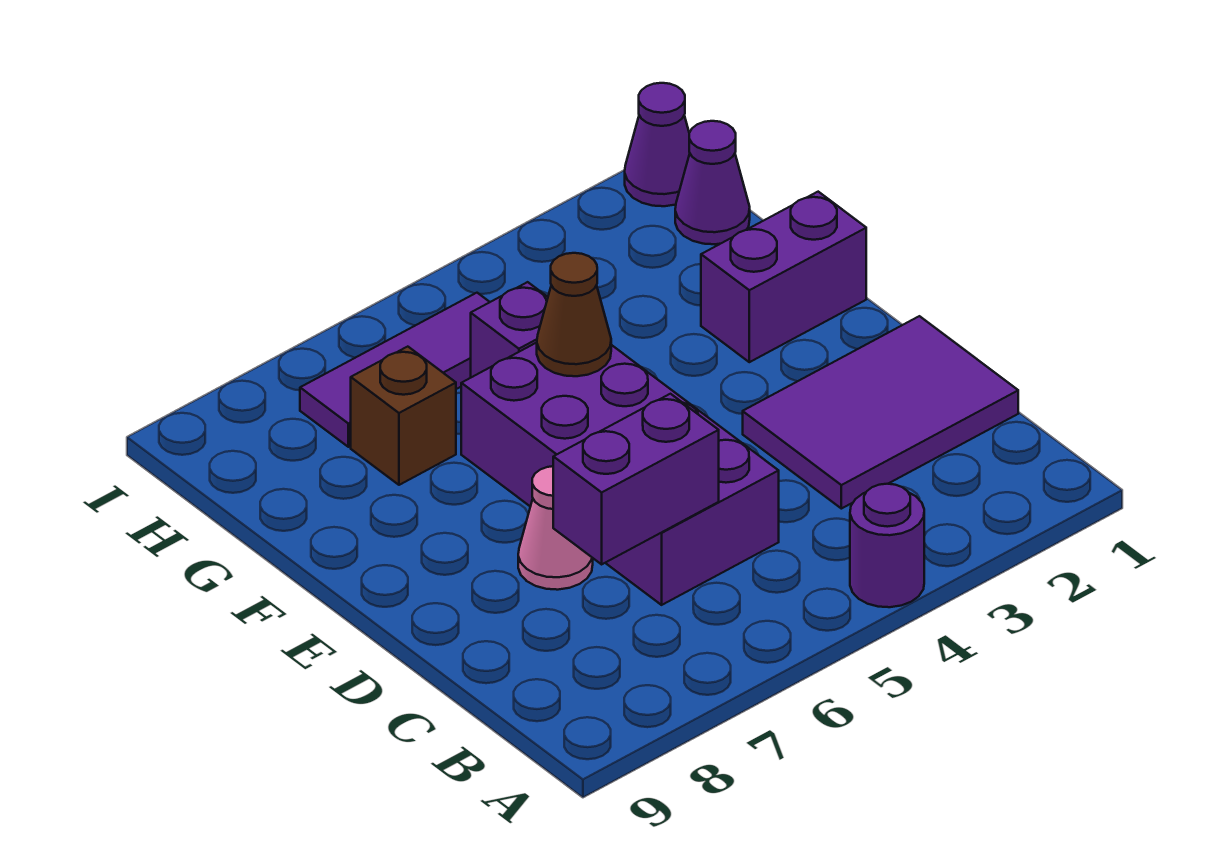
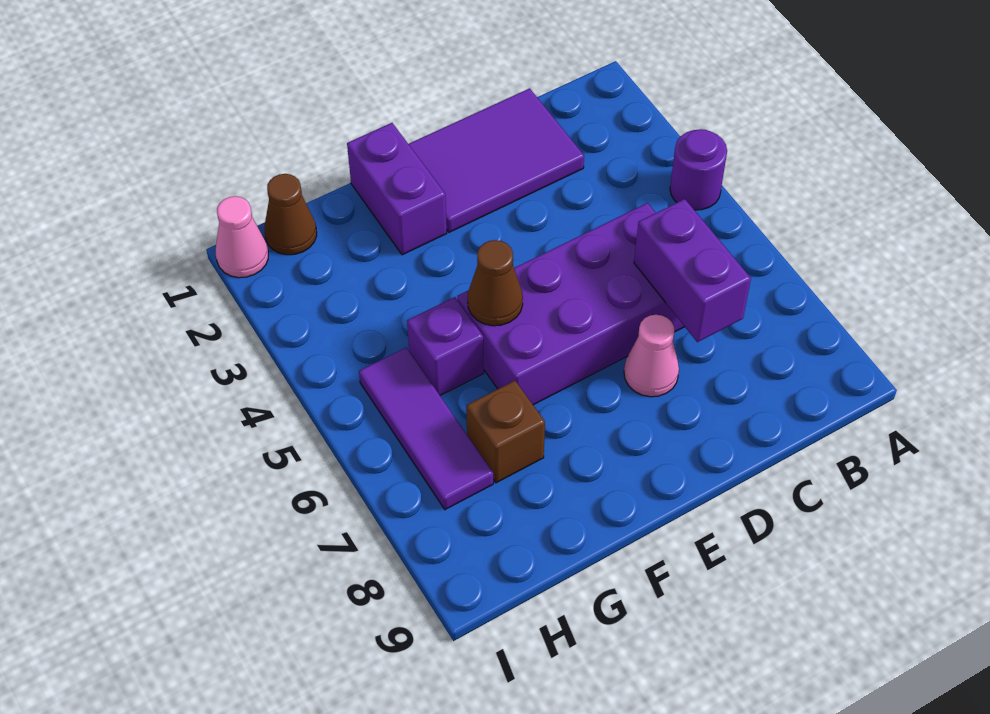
purple tile C1:D3 level 1 -> purple tile C1:E2 level 1
purple cone H1 level 1 -> brown cone H1 level 1
purple cone I1 level 1 -> pink cone I1 level 1

